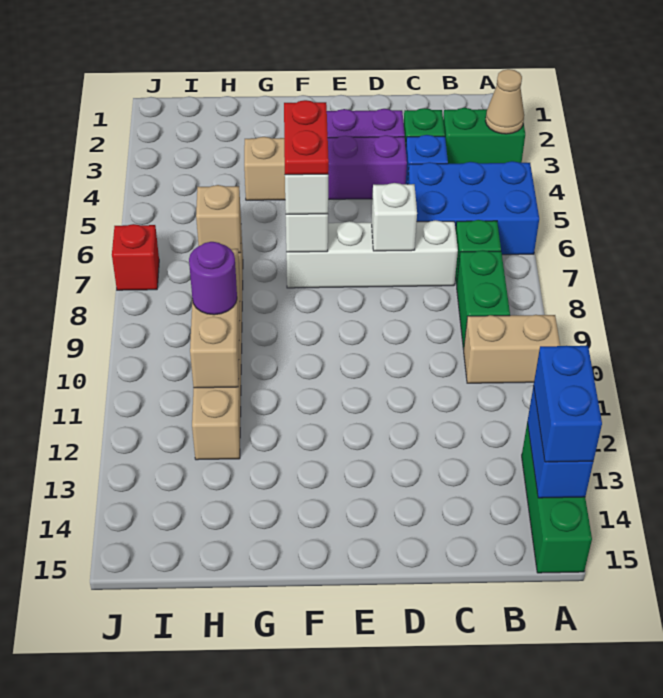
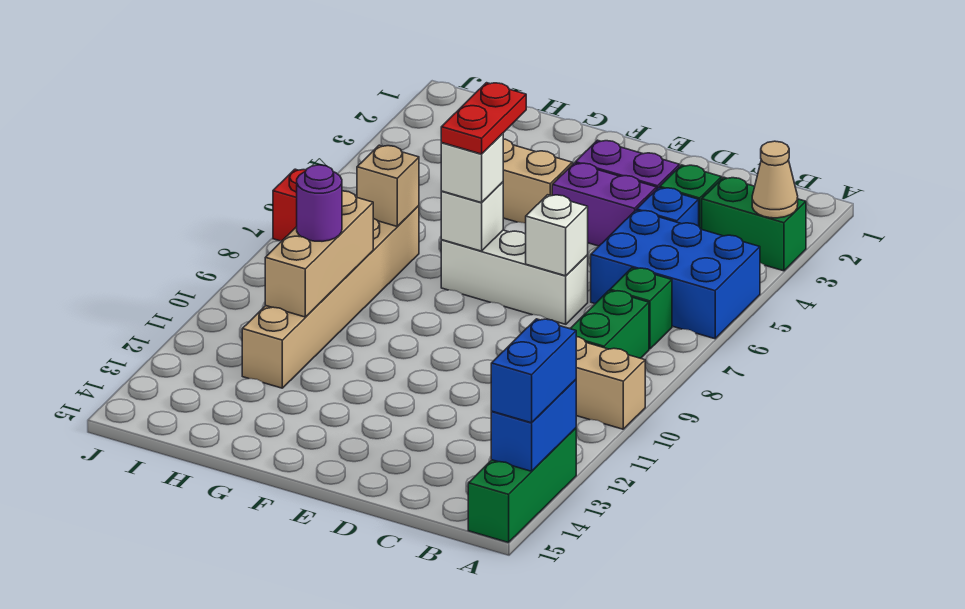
white brick C7:F7 level 1 -> white brick D7:F7 level 1

